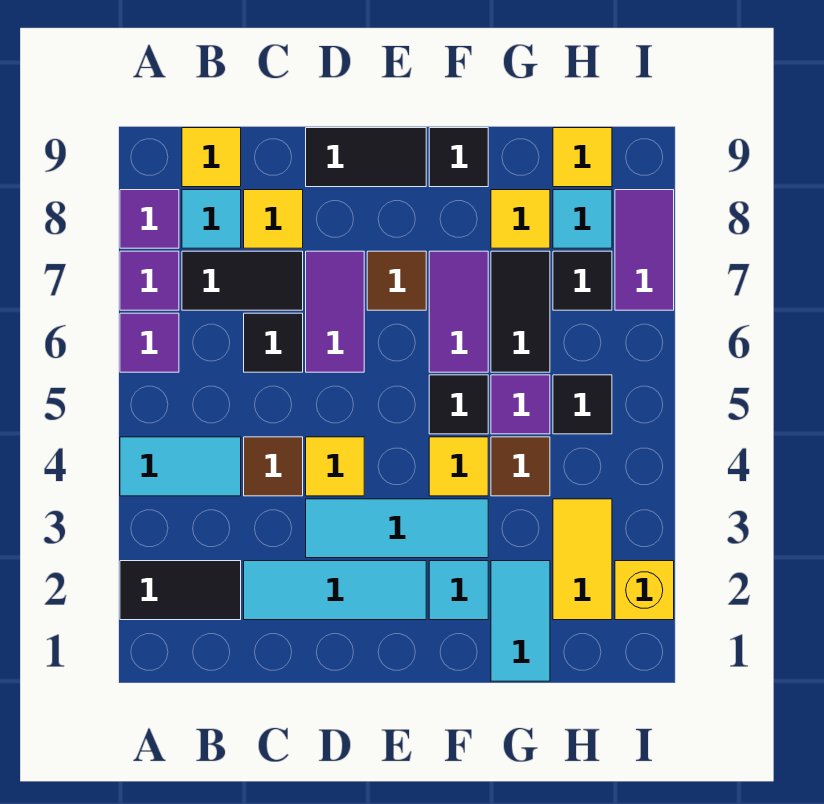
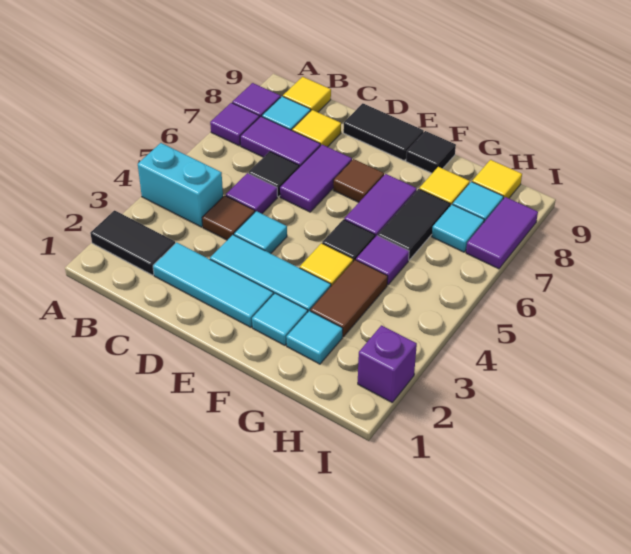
cyan tile A4:B4 level 1 -> cyan brick A4:B4 level 1
purple tile A6 level 1 -> purple tile C5 level 1
black tile B7:C7 level 1 -> purple tile B7:C7 level 1
yellow tile D4 level 1 -> cyan tile D4 level 1
cyan tile G1:G2 level 1 -> cyan tile G2 level 1
brown tile G4 level 1 -> brown tile G3:G4 level 1
yellow tile H2:H3 level 1 -> none
black tile H5 level 1 -> none
black tile H7 level 1 -> cyan tile H7 level 1
yellow brick I2 level 1 -> purple brick I2 level 1

